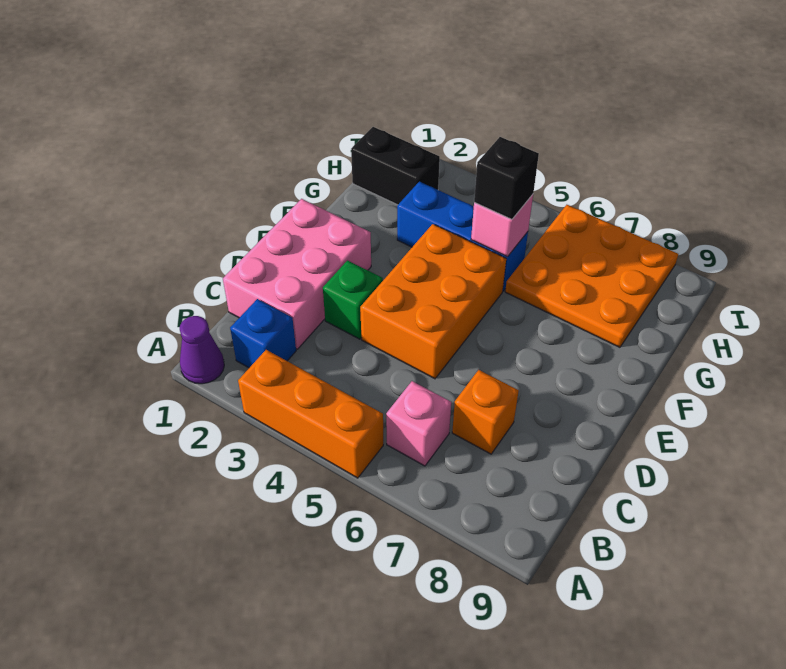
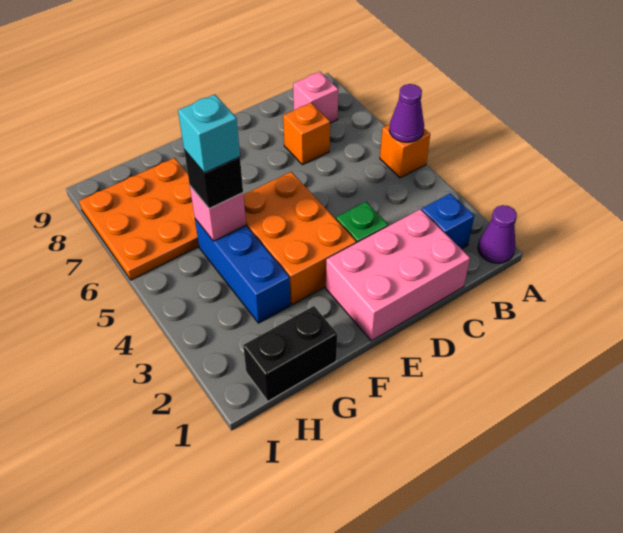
orange brick A3:A5 level 1 -> orange brick A5 level 1
none -> purple cone A5 level 2
pink brick B6 level 1 -> pink brick B8 level 1
orange brick D4:F5 level 1 -> orange brick E3:F5 level 1
none -> cyan brick G5 level 4
black brick H1:H2 level 1 -> black brick G1:H1 level 1

